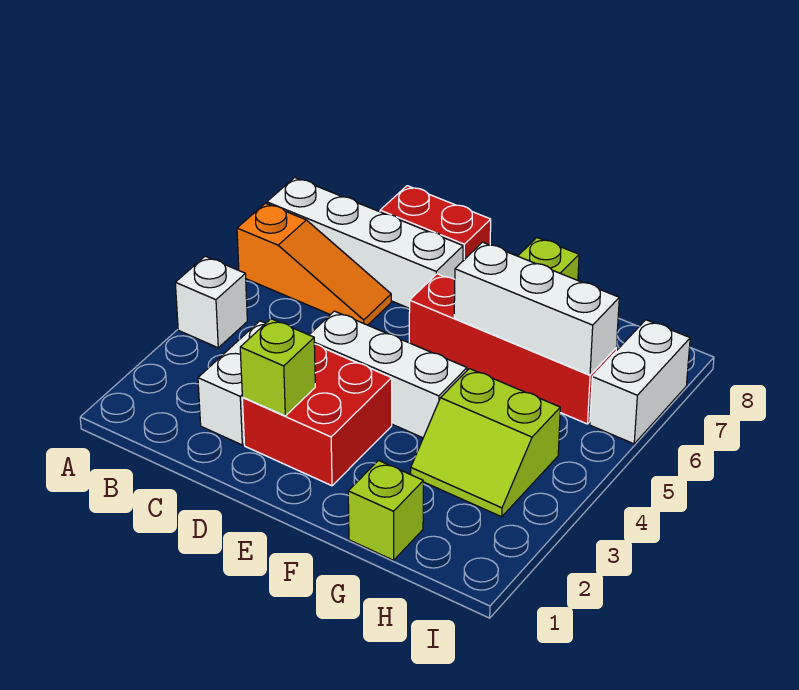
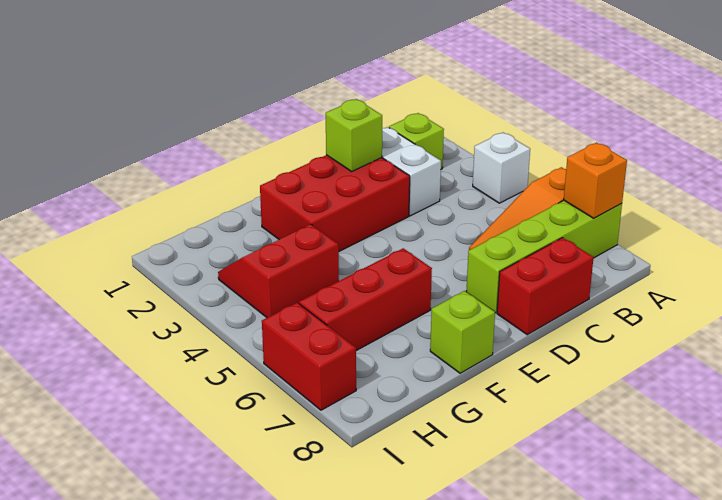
white brick A7:D7 level 1 -> lime brick A7:D7 level 1
none -> orange brick A7 level 2
red brick D2:E3 level 1 -> red brick D2:F3 level 1
white brick D4:F4 level 1 -> none
red brick E6:H6 level 1 -> red brick F6:H6 level 1
white brick F6:H6 level 2 -> none
lime brick G1 level 1 -> lime brick B2 level 1
lime slope G3:H4 level 1 top 4 -> red slope G3:H4 level 1 top 4
white brick I6:I7 level 1 -> red brick I6:I7 level 1

